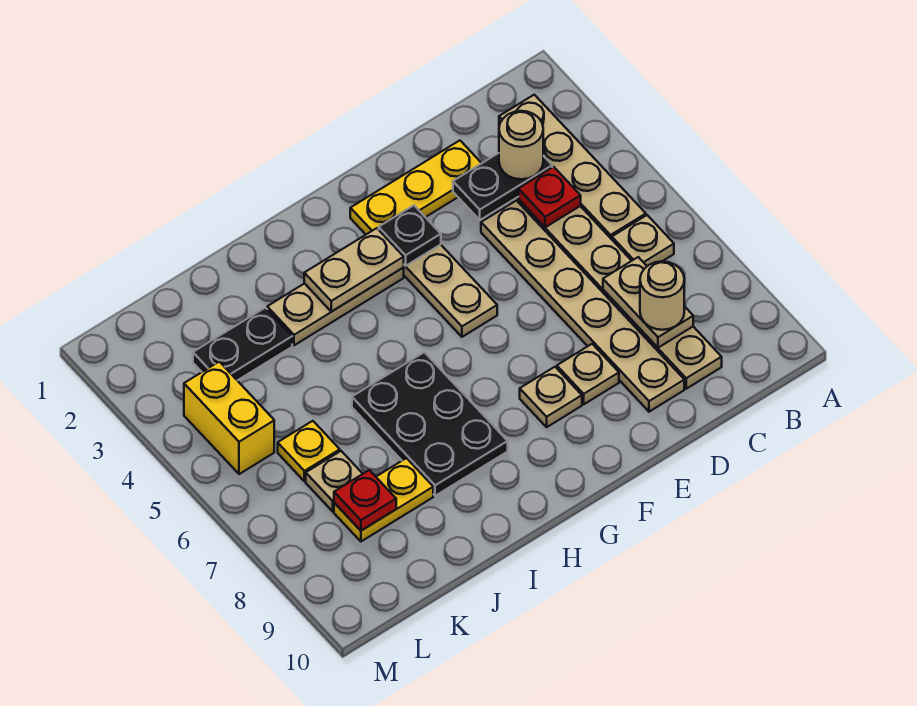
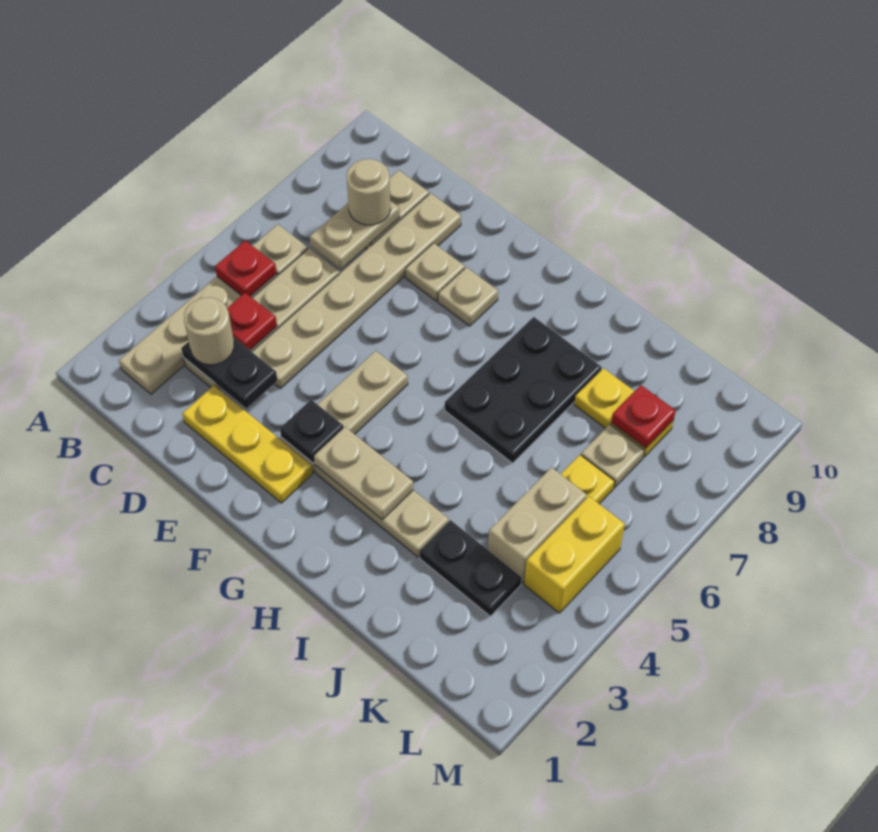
none -> red plate B5 level 2
none -> tan brick K4:K5 level 1

